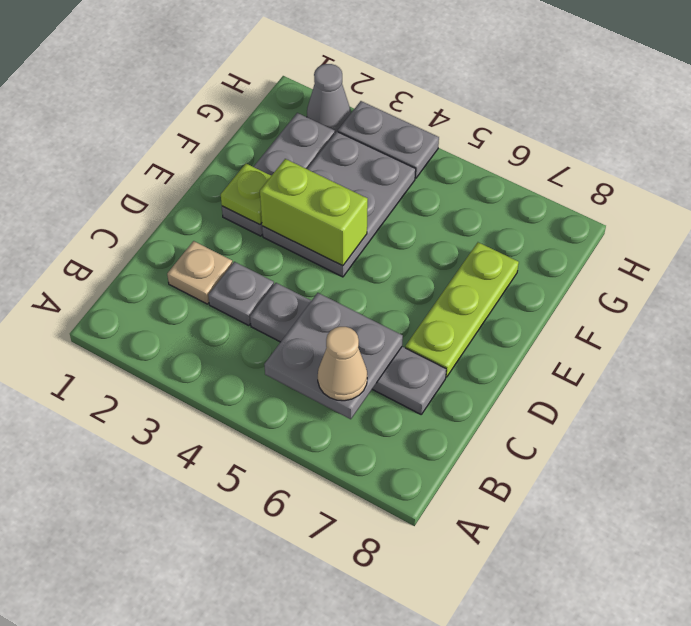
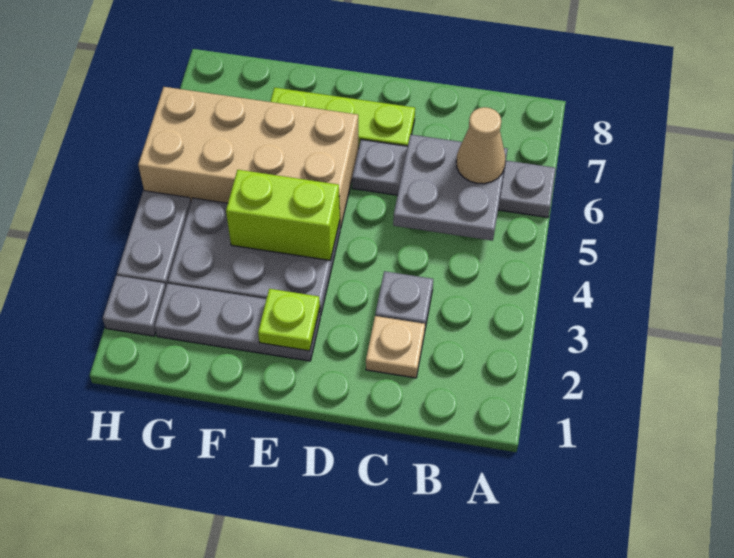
grey plate C4:C7 level 1 -> grey plate A6:D6 level 1
lime brick E3:E4 level 2 -> lime brick E4:F4 level 2
none -> tan brick E5:H6 level 1
grey cone H2 level 1 -> grey plate H2 level 1

